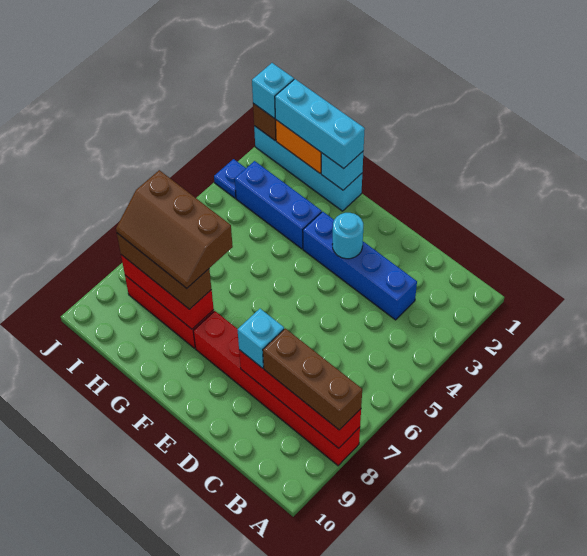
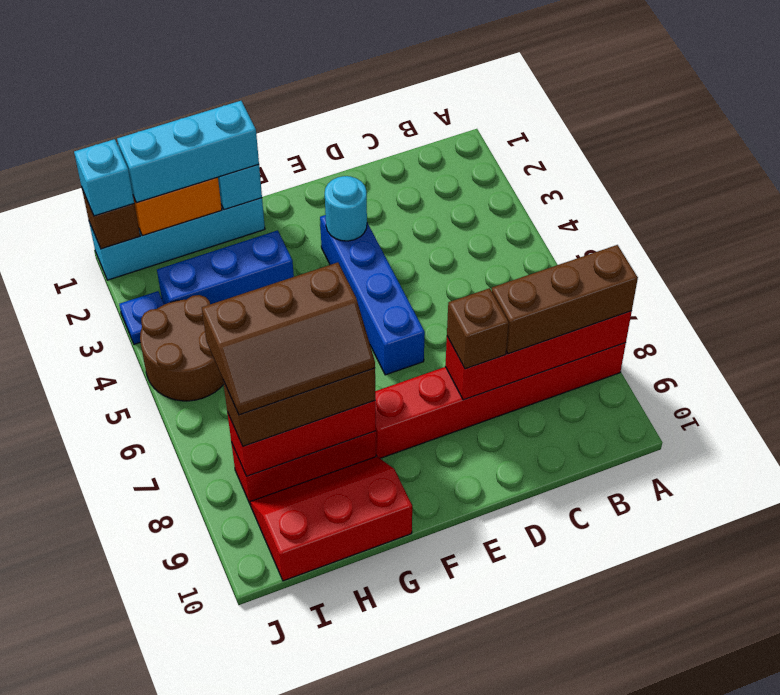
blue brick C3:F3 level 1 -> blue brick E3:E6 level 1
cyan brick D8 level 3 -> brown brick D8 level 3
none -> red slope G9:I10 level 1 top 10
none -> brown round brick I4:J5 level 1

